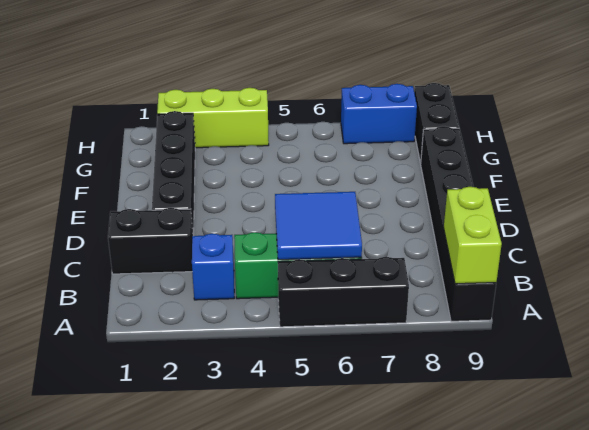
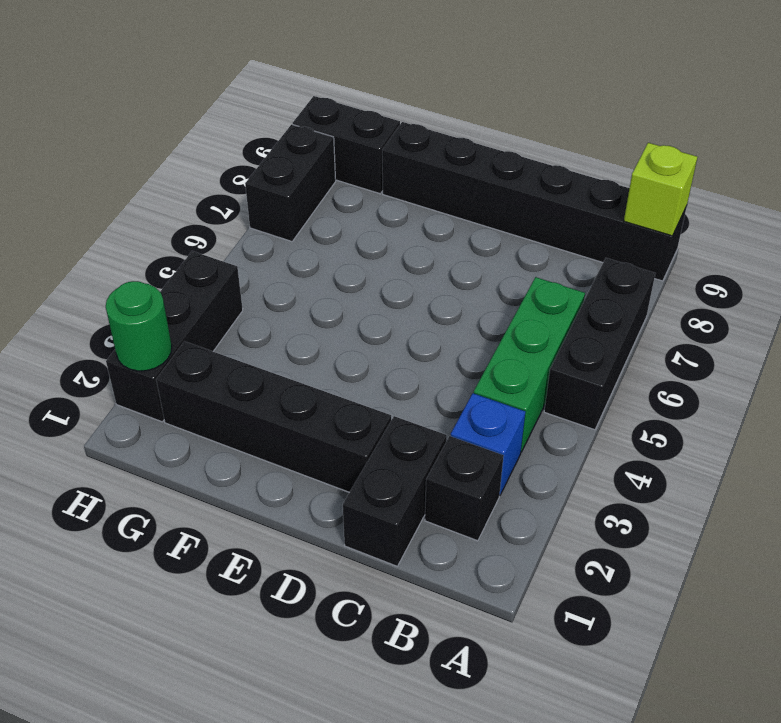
lime brick A9:B9 level 2 -> lime brick A9 level 2
none -> black brick B2 level 1
blue tile B5:C6 level 2 -> none
lime brick H2:H4 level 1 -> black brick H2:H4 level 1
none -> green round brick H2 level 2
blue brick H7:H8 level 1 -> black brick H7:H8 level 1

